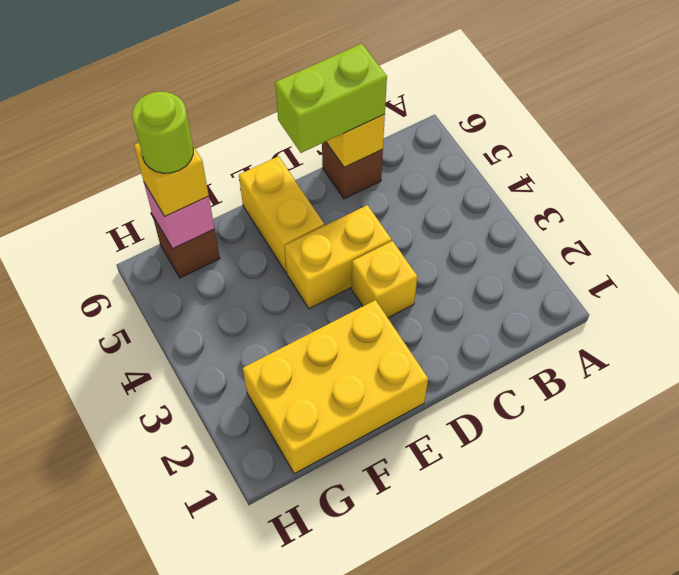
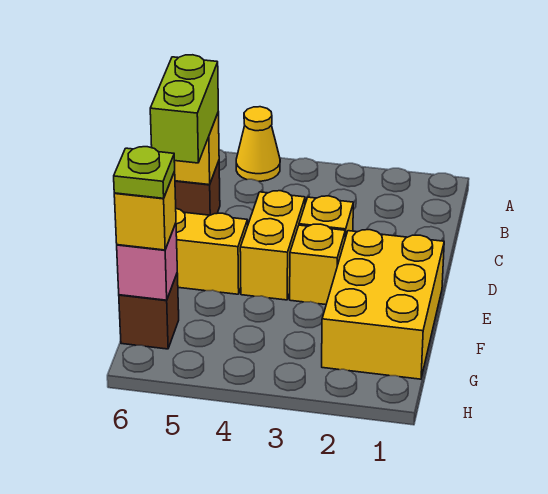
none -> yellow cone A5 level 1
none -> yellow brick E3 level 1
lime round brick G6 level 4 -> lime plate G6 level 4

